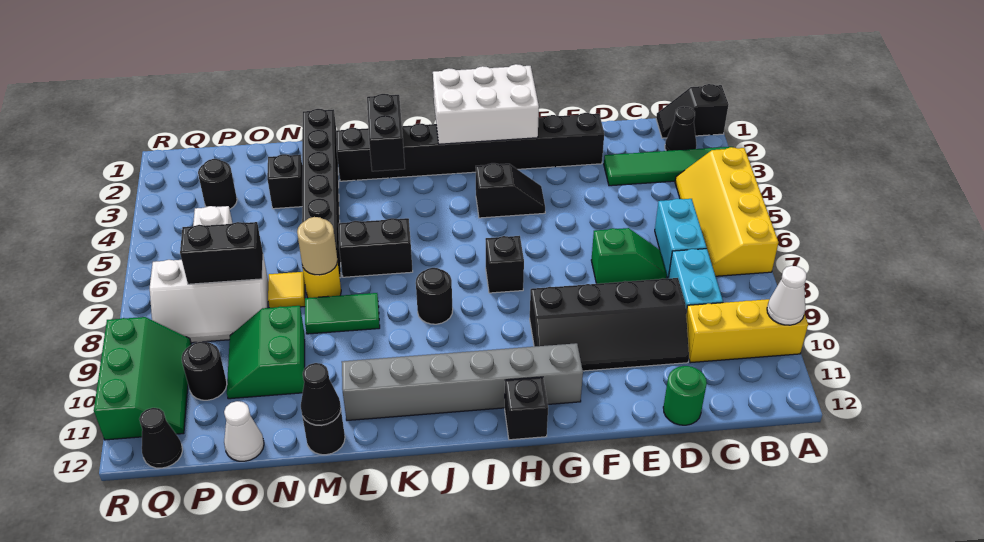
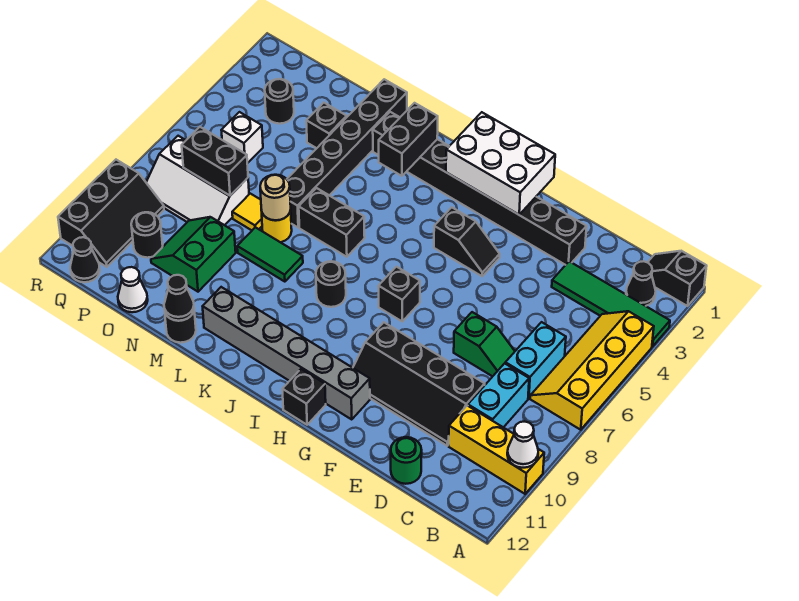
green slope Q9:R11 level 1 top R -> black slope Q9:R11 level 1 top R

